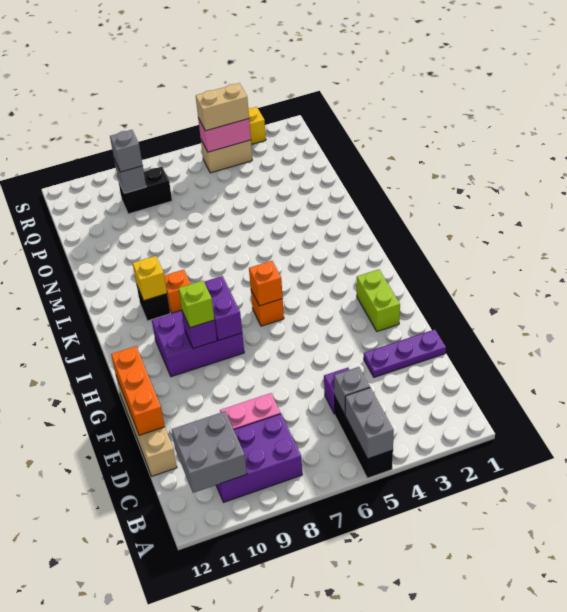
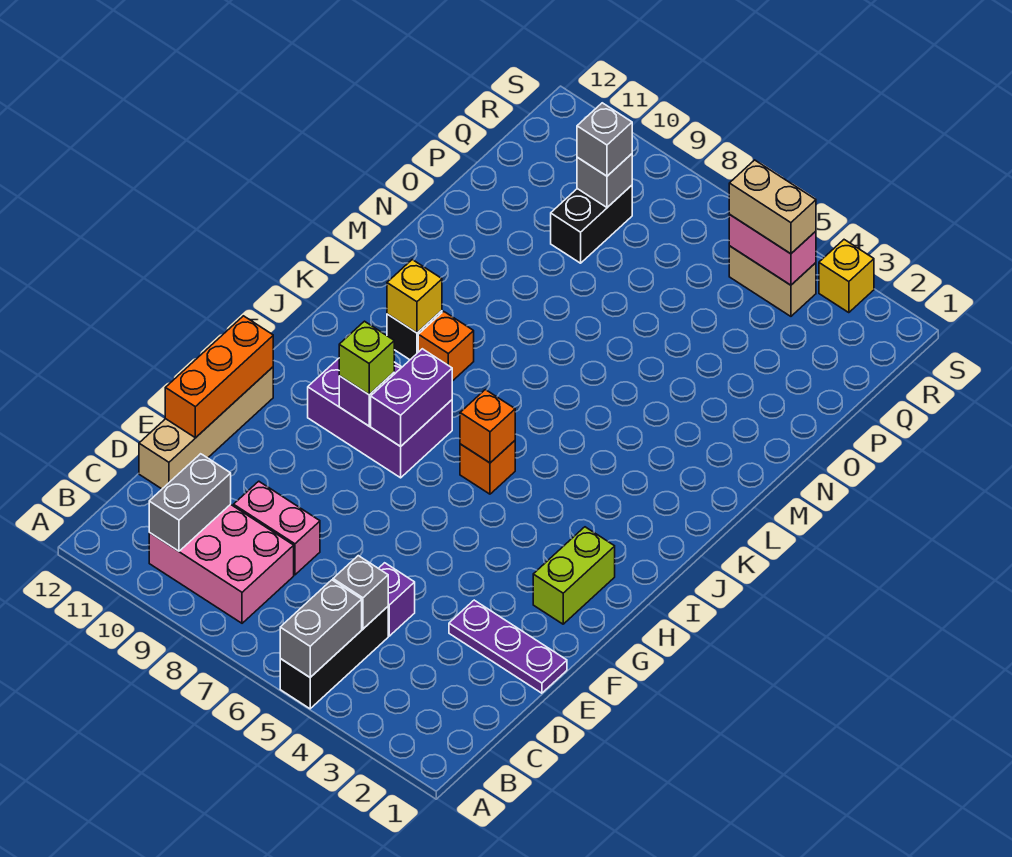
purple brick B8:C10 level 1 -> pink brick B8:C10 level 1
grey brick B10:C11 level 2 -> grey brick B10:C10 level 2
black brick Q8:Q9 level 1 -> black brick P9:Q9 level 1

